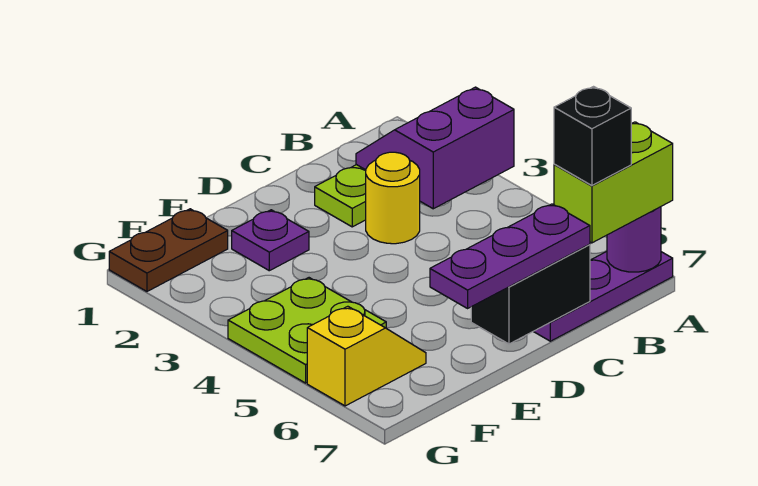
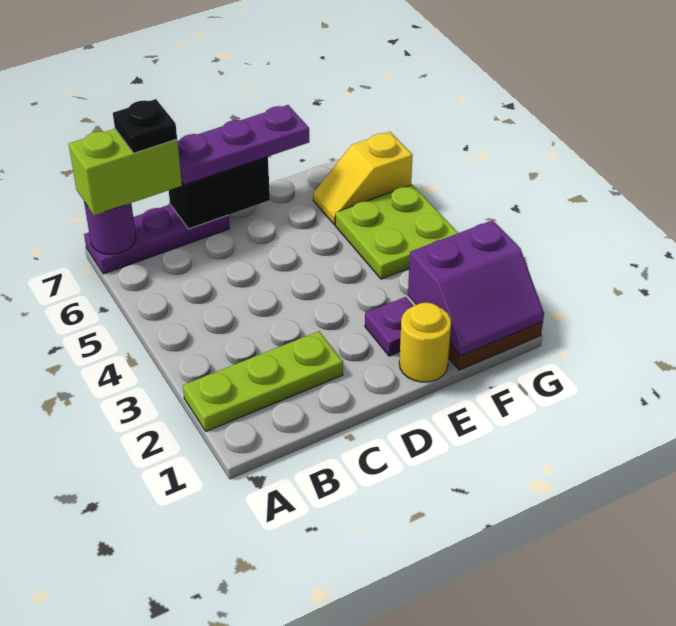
purple slope A2:B3 level 2 top 3 -> purple slope F1:G2 level 2 top 2
black brick B7 level 4 -> black plate B7 level 4
yellow round brick C3 level 1 -> yellow round brick E1 level 1

